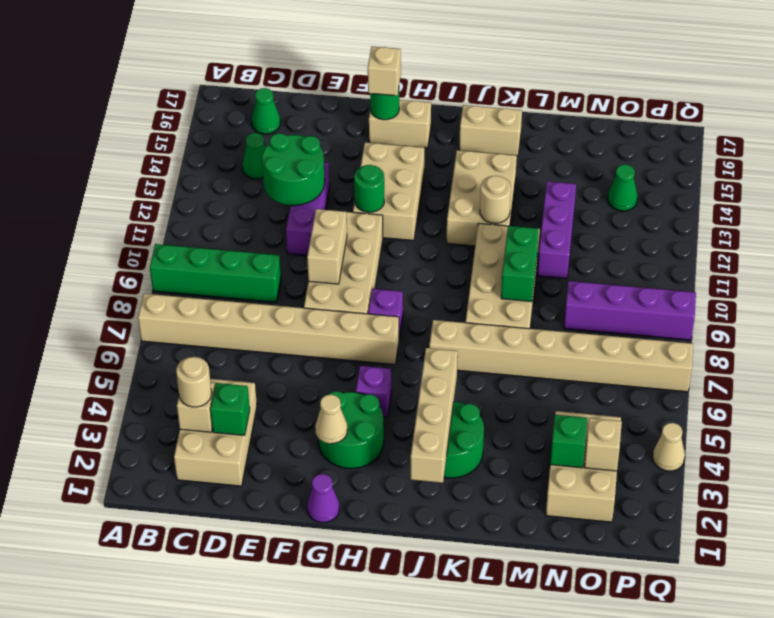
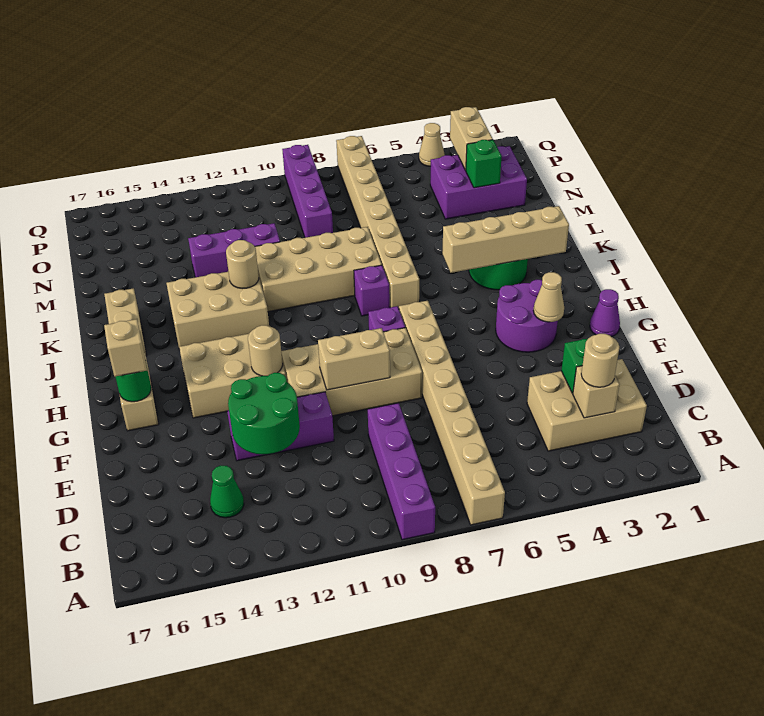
green brick A9:D9 level 1 -> purple brick A9:D9 level 1
green cone C16 level 1 -> none
green round brick G3:H4 level 1 -> purple round brick G3:H4 level 1
green round brick G12 level 2 -> tan round brick G12 level 2
purple brick H5 level 1 -> purple brick J8 level 1
green brick L9:L10 level 2 -> none
tan brick N2:O4 level 1 -> purple brick N2:O4 level 1
tan brick O3 level 2 -> tan brick O3:P3 level 2
green cone O14 level 1 -> none

